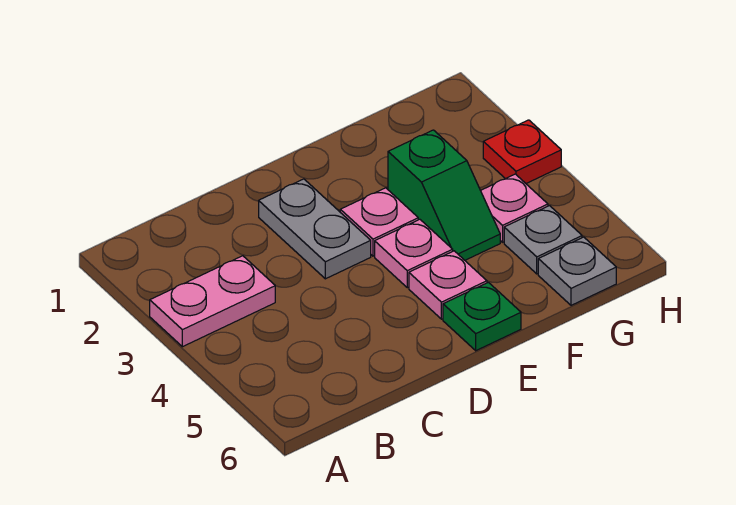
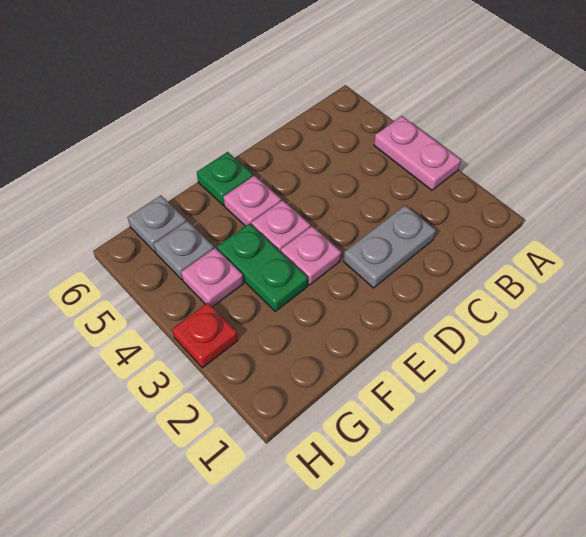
pink plate A3:B3 level 1 -> pink plate A3:A4 level 1
grey plate D2:D3 level 1 -> grey plate C2:D2 level 1
green slope F3:F4 level 1 top 3 -> green plate F3:F4 level 1

